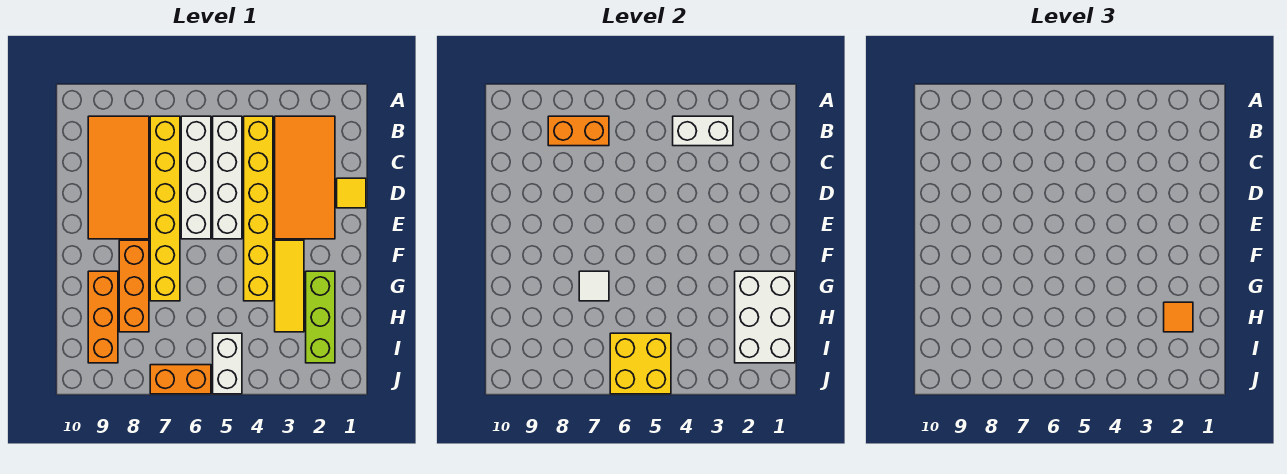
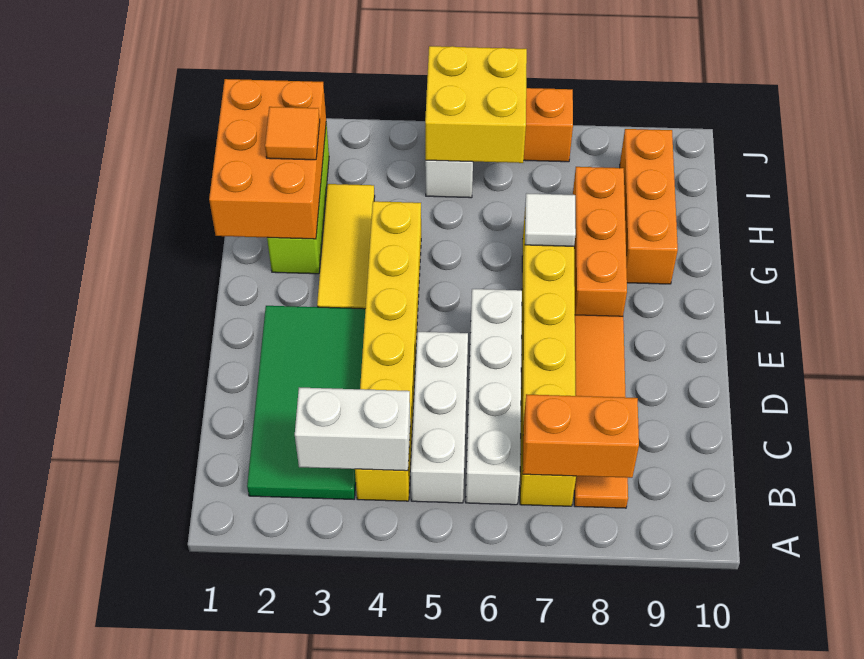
orange tile B2:E3 level 1 -> green tile B2:E3 level 1
white brick B5:E5 level 1 -> white brick B5:D5 level 1
orange tile B8:E9 level 1 -> orange tile B8:E8 level 1
yellow tile D1 level 1 -> none
white brick G1:I2 level 2 -> orange brick G1:I2 level 2

